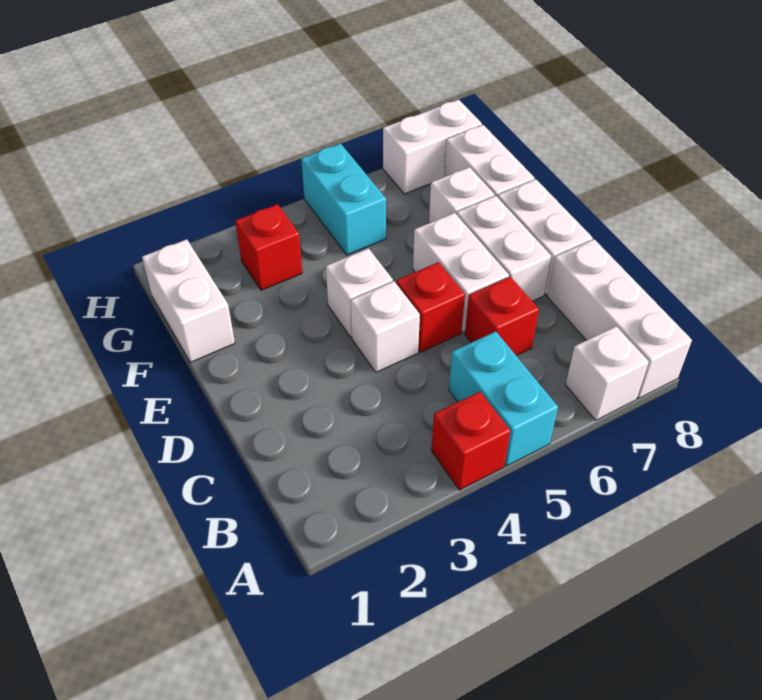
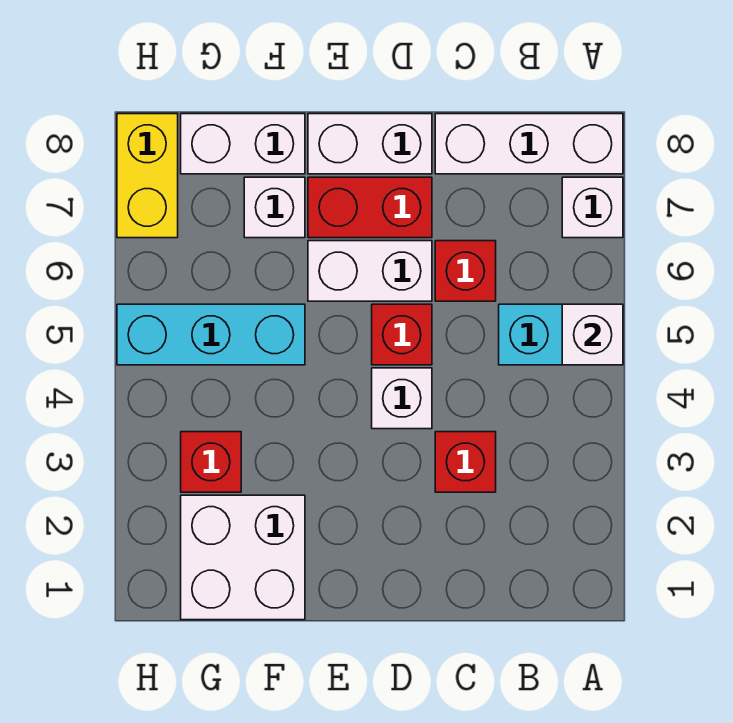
red brick A4 level 1 -> red brick C3 level 1
white brick D7:E7 level 1 -> red brick D7:E7 level 1
white brick E4 level 1 -> white brick A5 level 2
white brick F1:G1 level 1 -> white brick F1:G2 level 1
cyan brick G5:H5 level 1 -> cyan brick F5:H5 level 1
white brick H7:H8 level 1 -> yellow brick H7:H8 level 1

